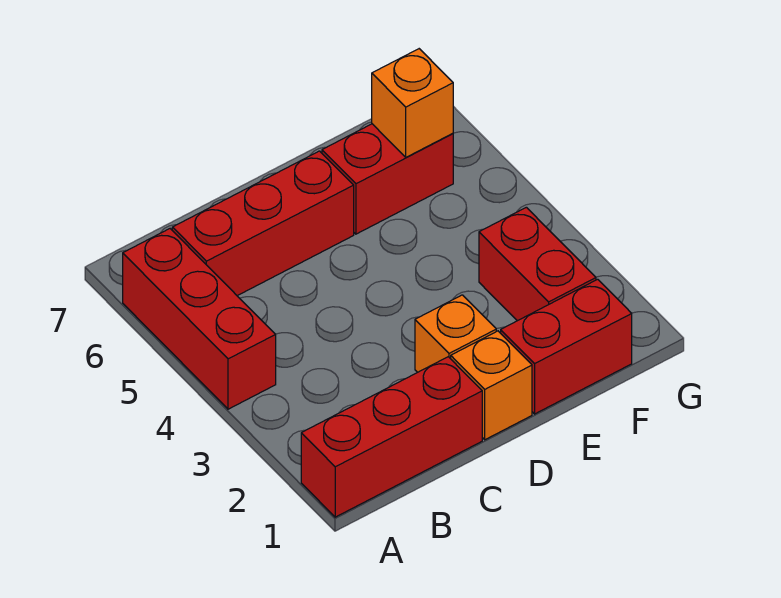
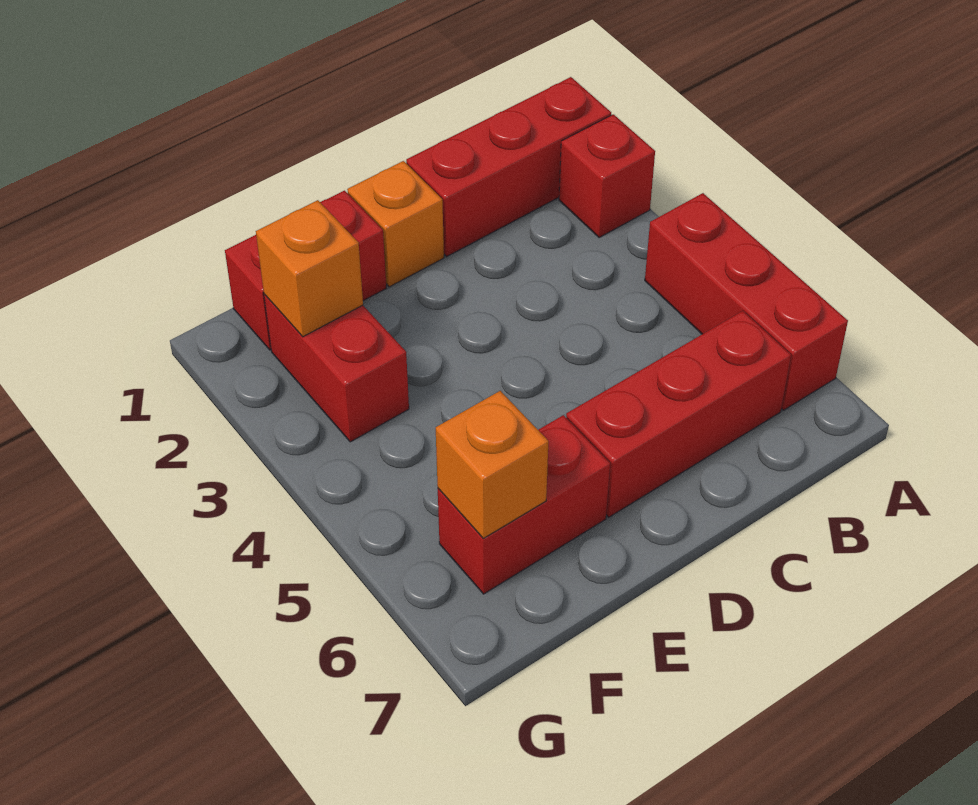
none -> red brick A2 level 1
orange brick D2 level 1 -> orange brick F2 level 2

